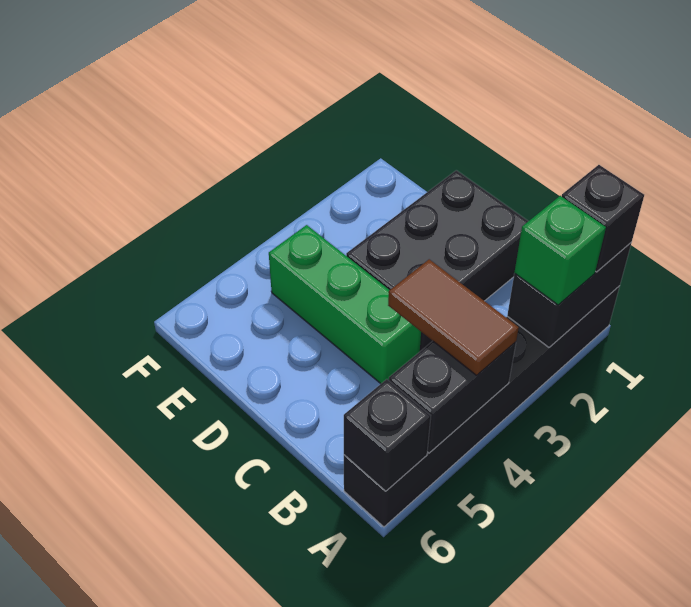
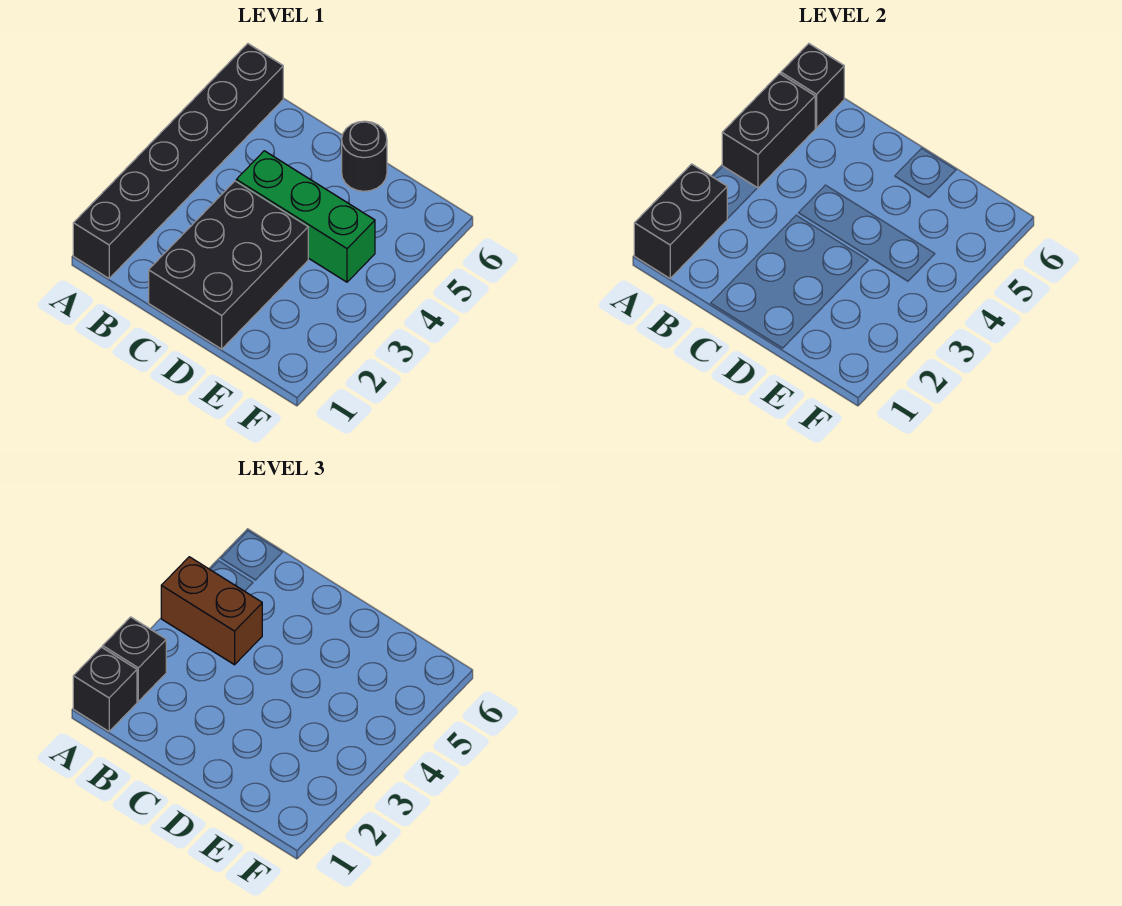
green brick A2 level 3 -> black brick A2 level 3
brown tile A4:B4 level 3 -> brown brick A4:B4 level 3
none -> black round brick D6 level 1

